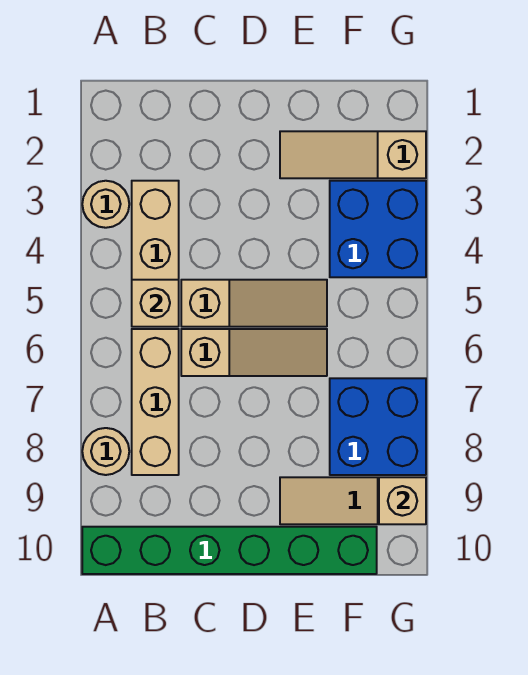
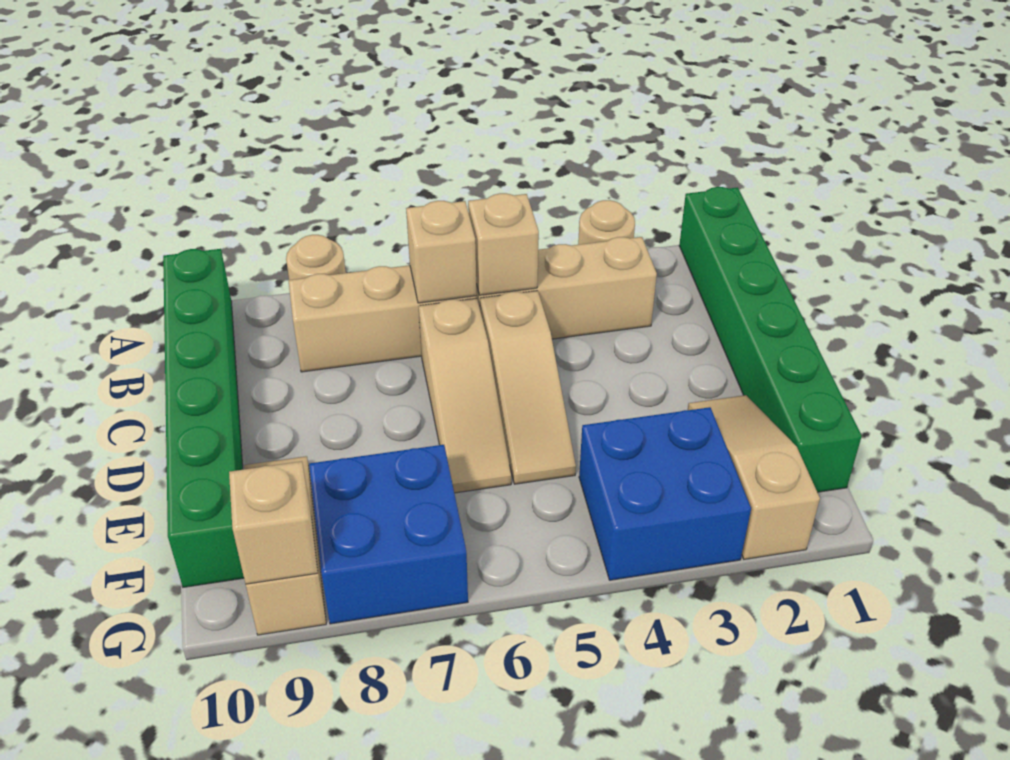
none -> green brick A1:F1 level 1
none -> tan brick B6 level 2

